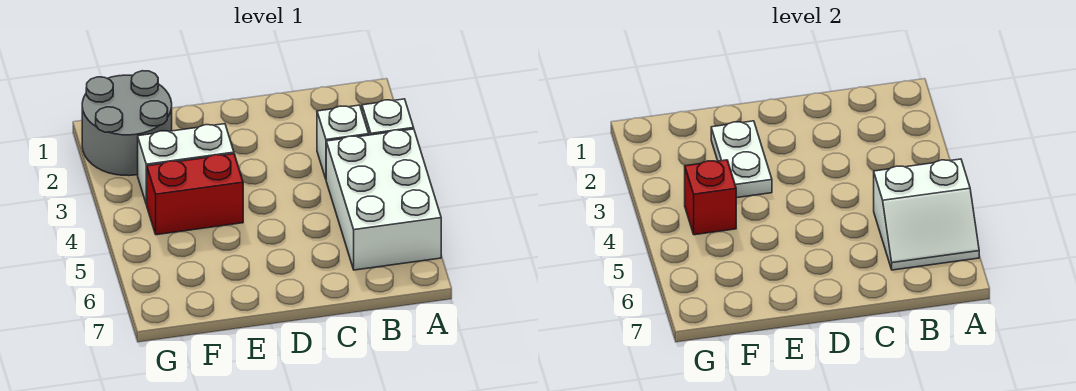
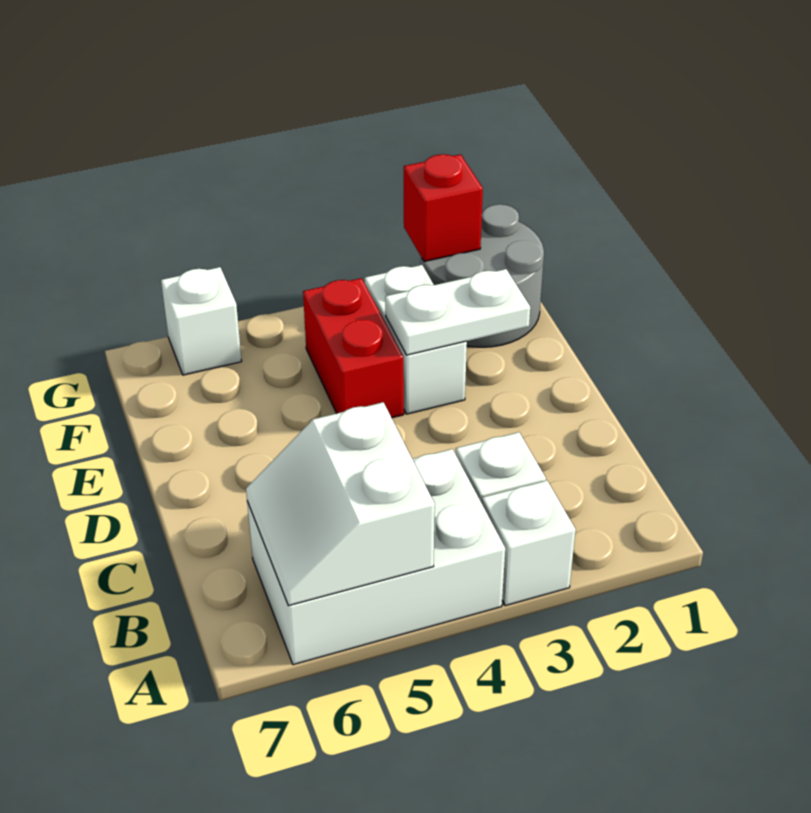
red brick F4 level 2 -> red brick G2 level 2
none -> white brick G6 level 1

